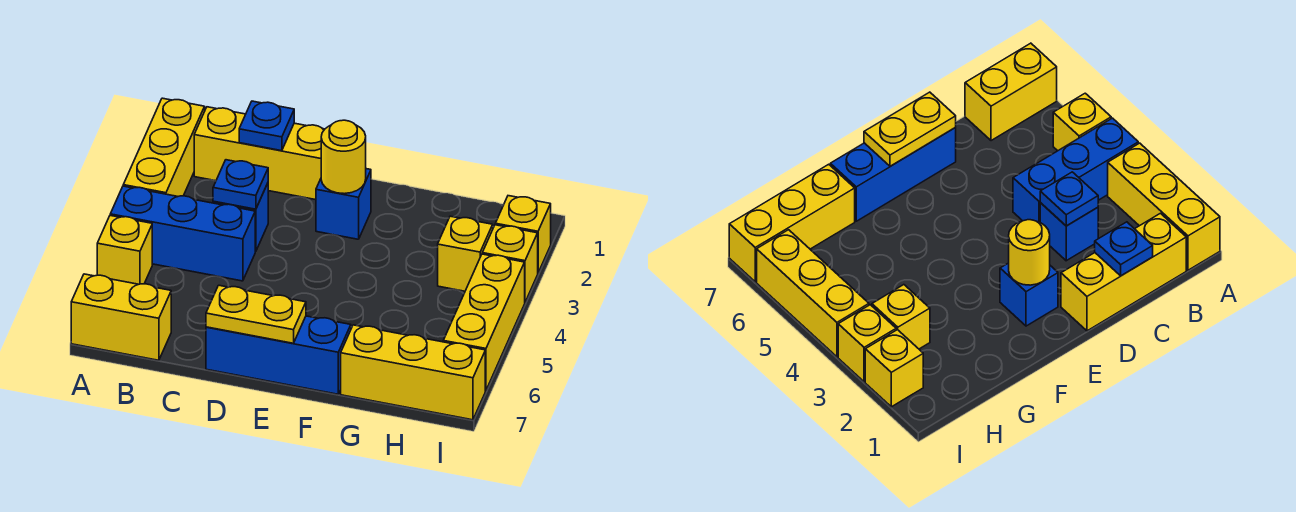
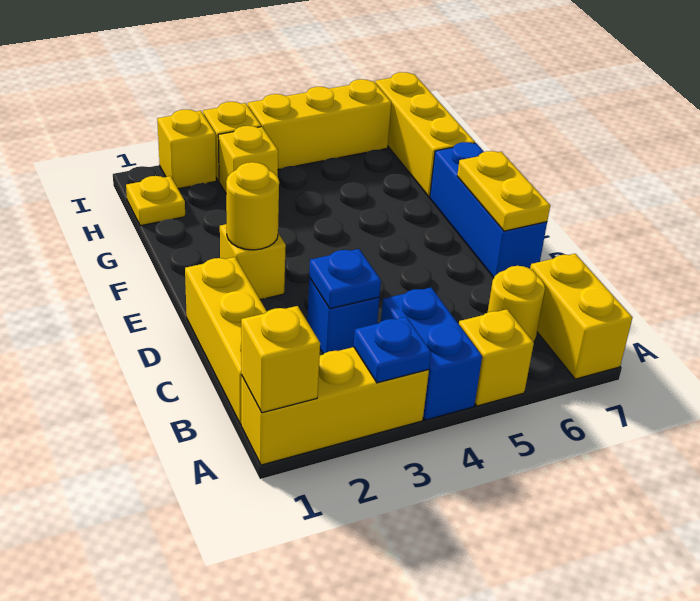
none -> yellow brick A1 level 2
blue brick A4:C4 level 1 -> blue brick A4:B4 level 1
none -> yellow round brick B6 level 1
blue plate C1 level 2 -> blue plate A3 level 2
blue brick E2 level 1 -> yellow brick E2 level 1
none -> yellow plate H1 level 1

